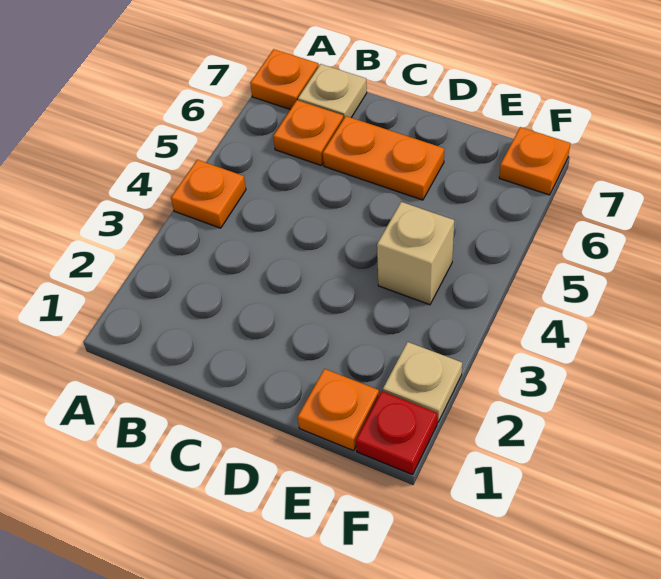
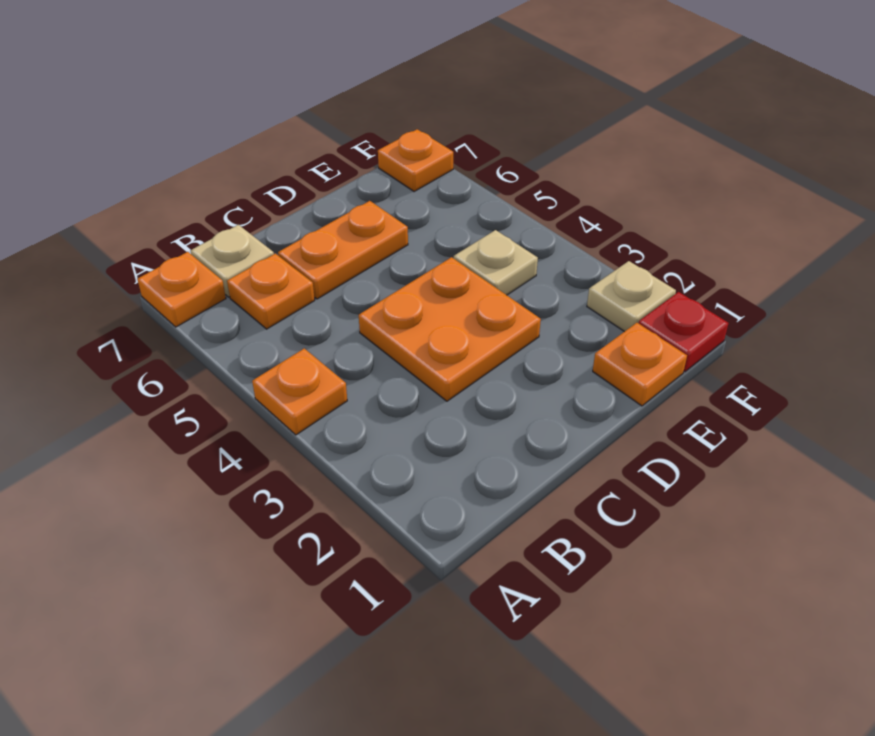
none -> orange plate C3:D4 level 1
tan brick E4 level 1 -> tan plate E4 level 1

